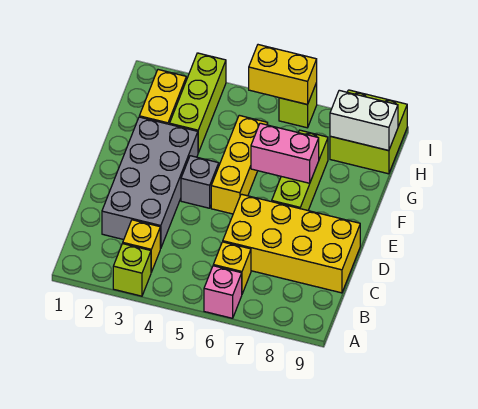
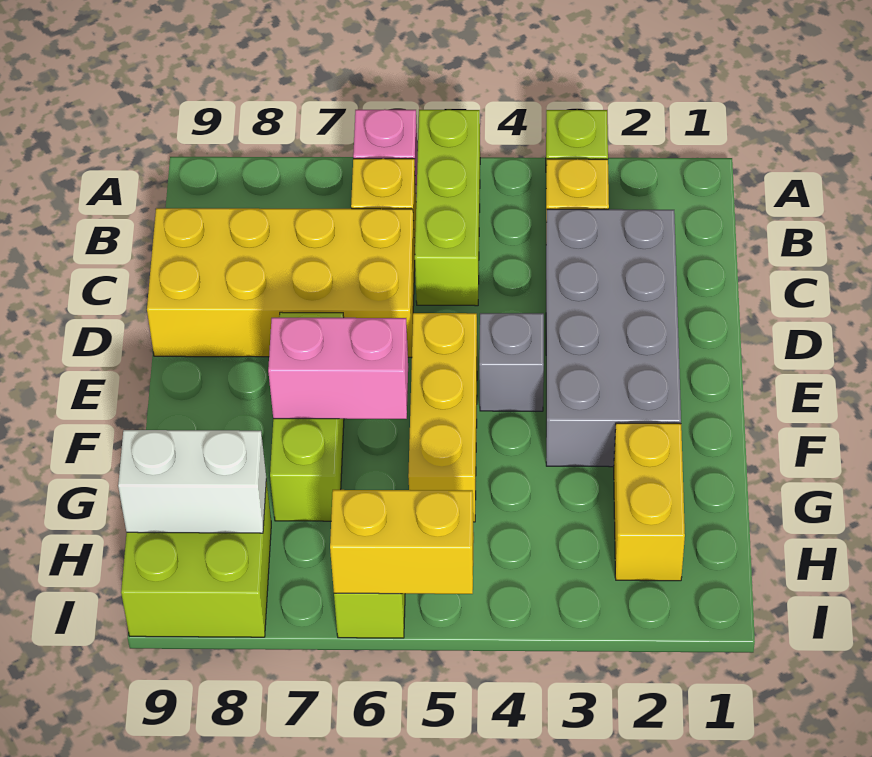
lime brick G3:I3 level 1 -> lime brick A5:C5 level 1

